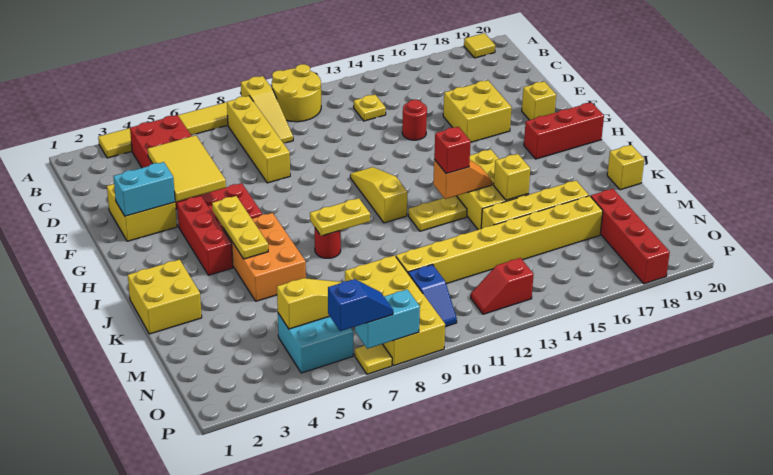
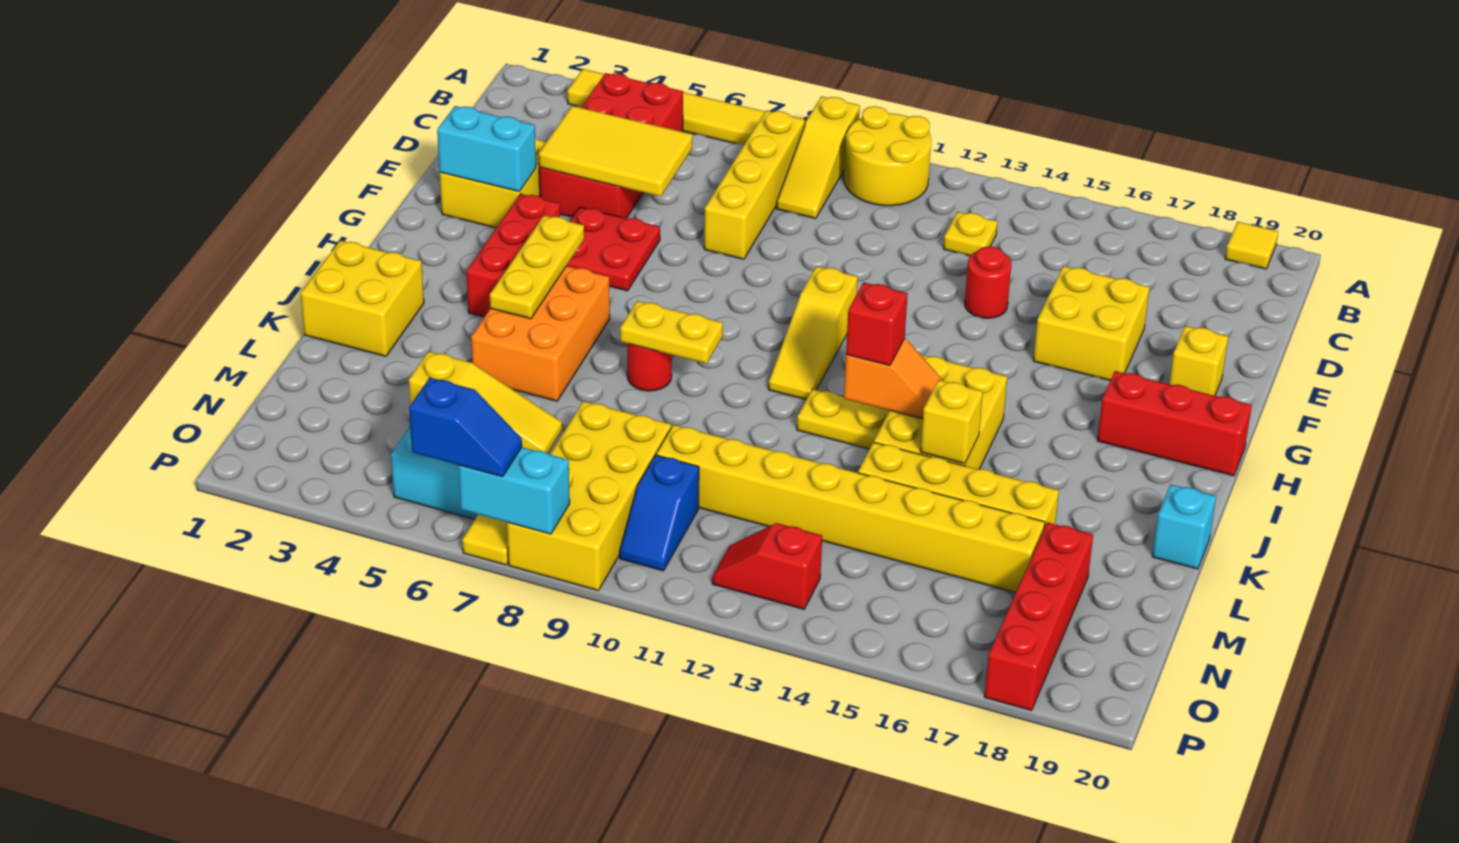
yellow tile D4:F5 level 2 -> yellow tile D4:E6 level 2
yellow slope G11:I11 level 1 top I -> yellow slope G11:I11 level 1 top G
yellow brick K20 level 1 -> cyan brick K20 level 1

